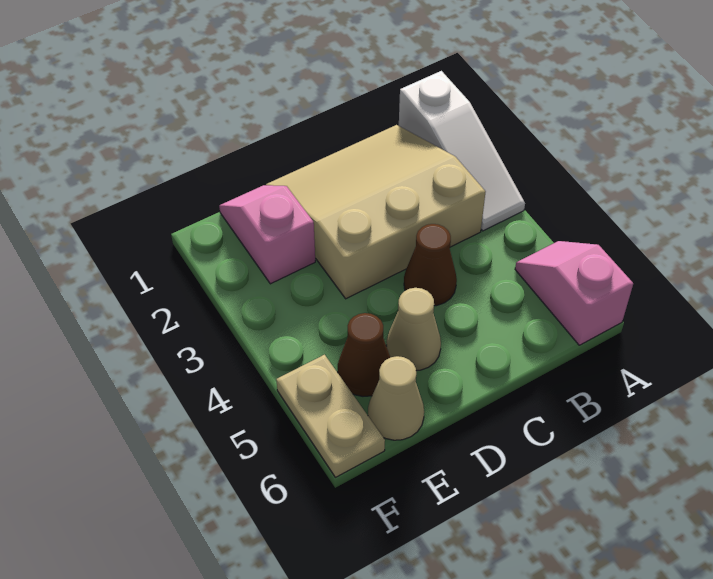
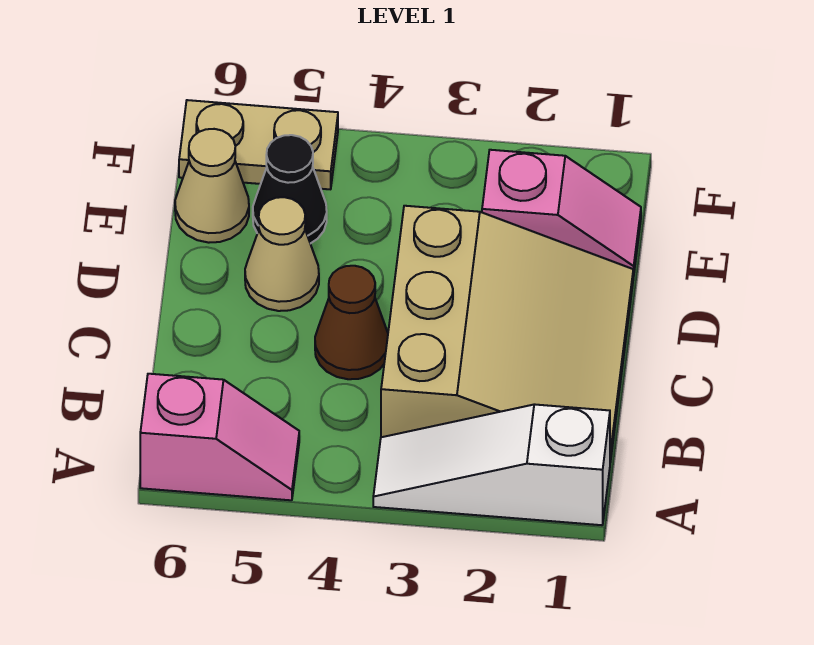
brown cone E5 level 1 -> black cone E5 level 1

